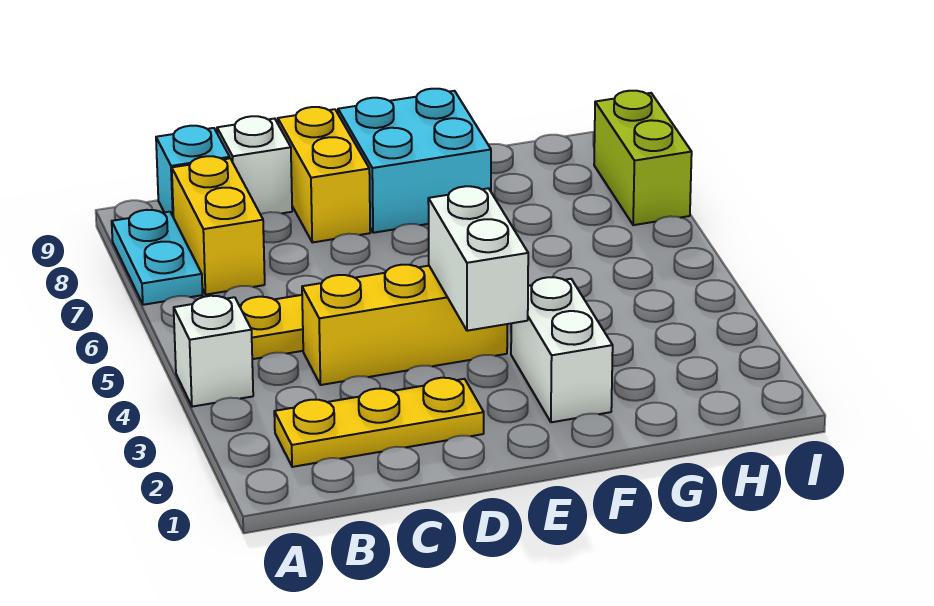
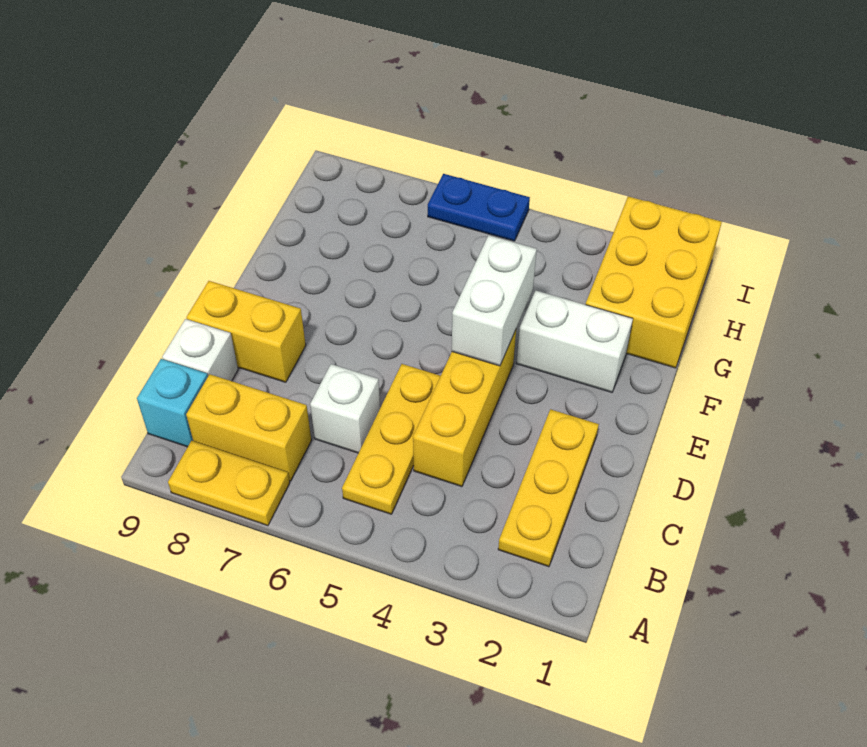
white brick A4 level 1 -> white brick C6 level 1
cyan plate A7:A8 level 1 -> yellow plate A7:A8 level 1
white brick E3:E4 level 2 -> white brick E4:F4 level 2
cyan brick E8:F9 level 1 -> none
none -> yellow brick G1:I2 level 1
none -> blue plate I5:I6 level 1
lime brick I7:I8 level 1 -> none

